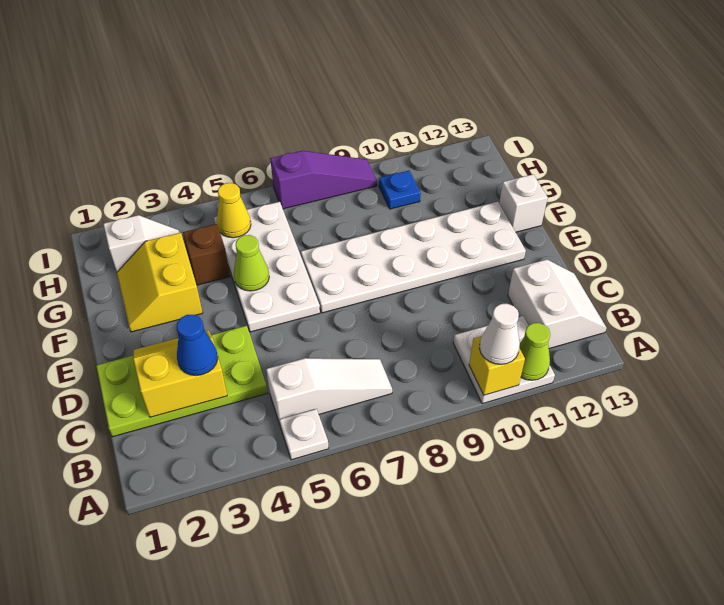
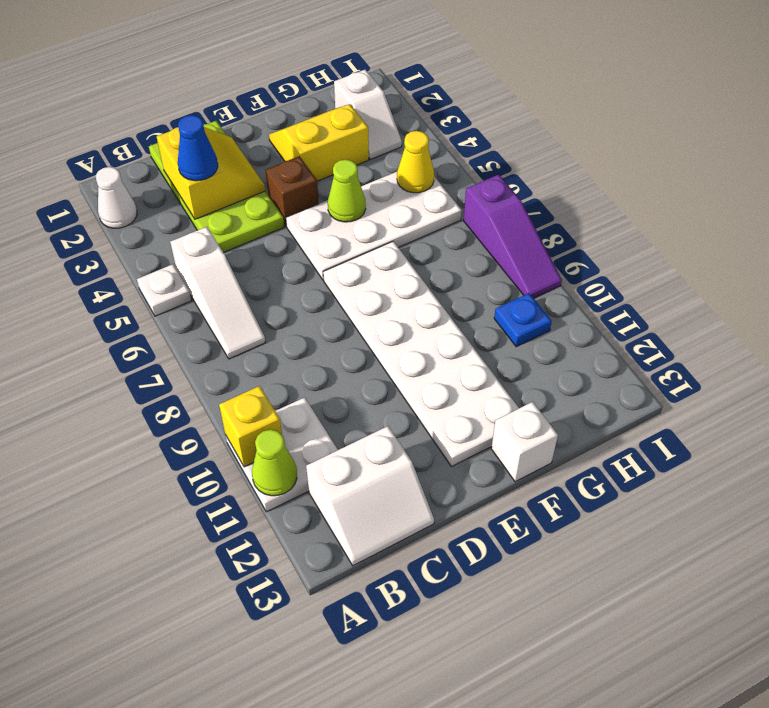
white cone A10 level 3 -> white cone A2 level 1
brown brick G4 level 1 -> brown brick E4 level 1

